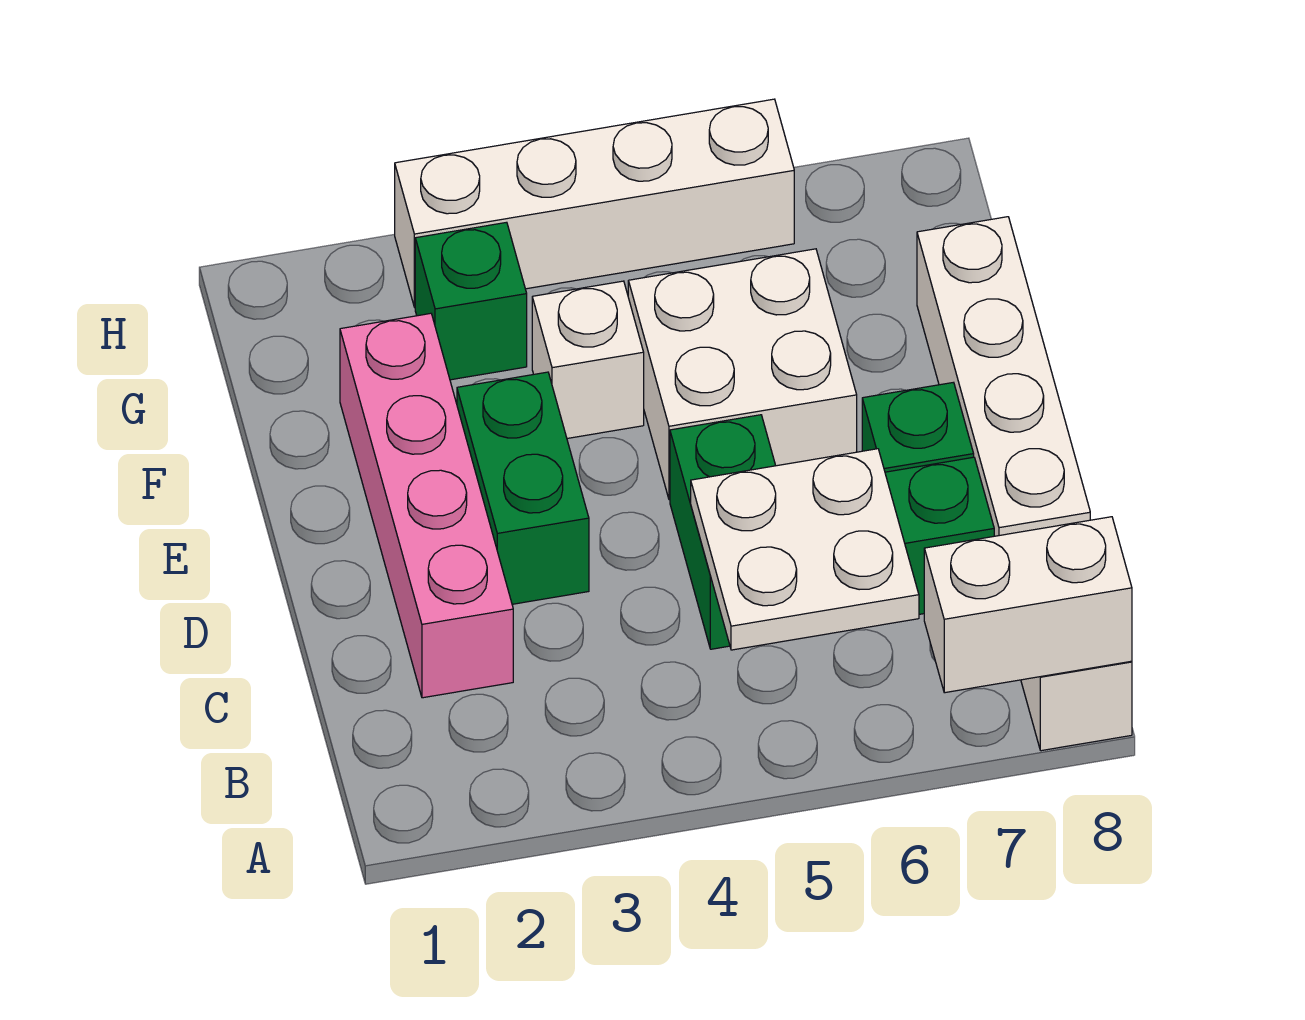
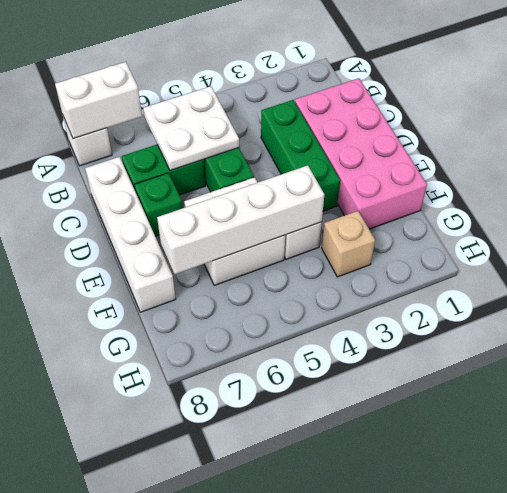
pink brick C2:F2 level 1 -> pink brick C1:F2 level 1
green brick D3:E3 level 1 -> green brick C3:E3 level 1
green brick G3 level 1 -> tan brick G3 level 1
white brick H3:H6 level 1 -> white brick F4:F7 level 2

